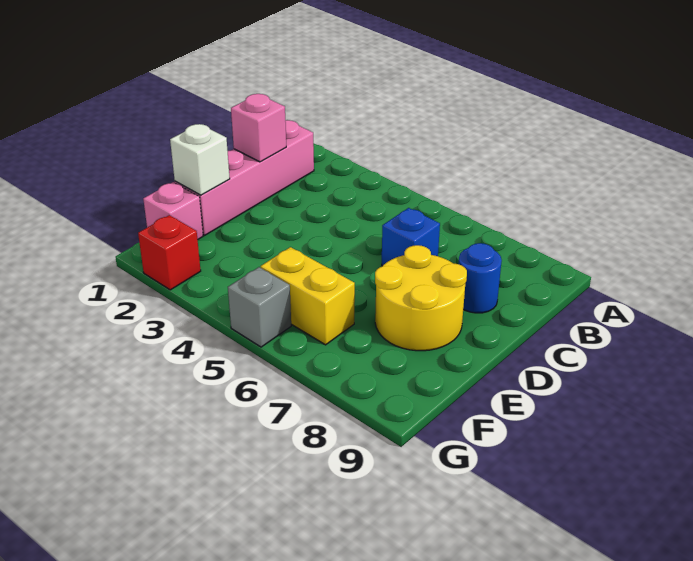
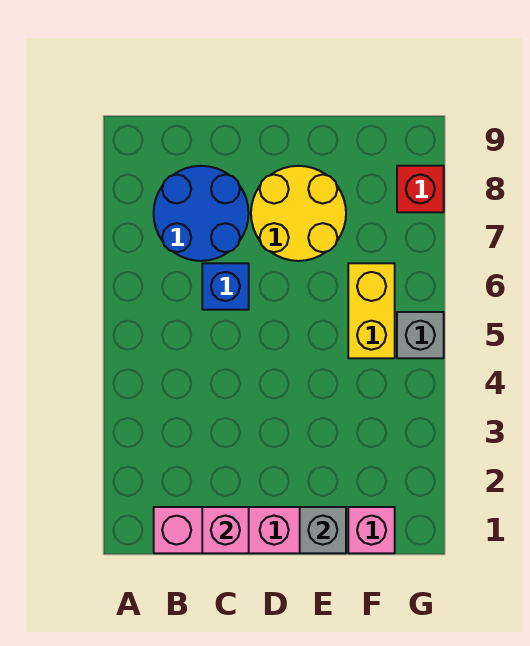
blue round brick C8 level 1 -> blue round brick B7:C8 level 1
white brick E1 level 2 -> grey brick E1 level 2
red brick G2 level 1 -> red brick G8 level 1

